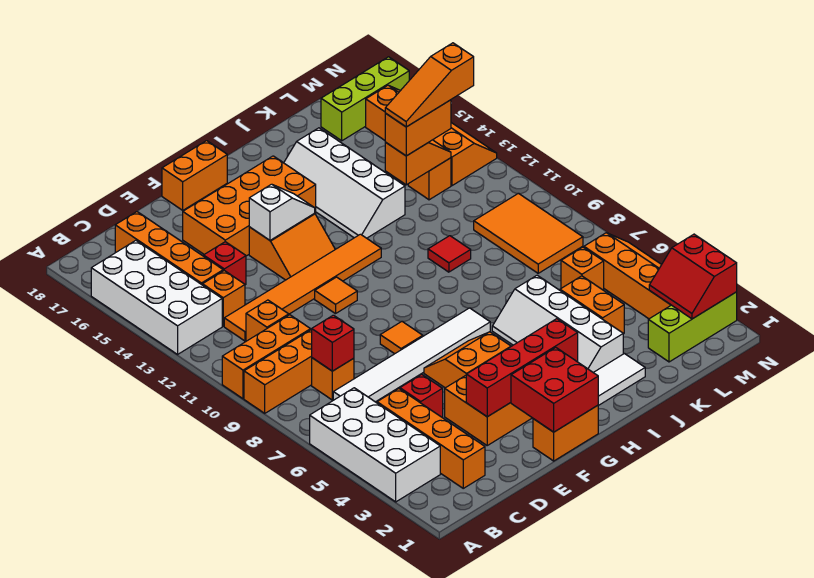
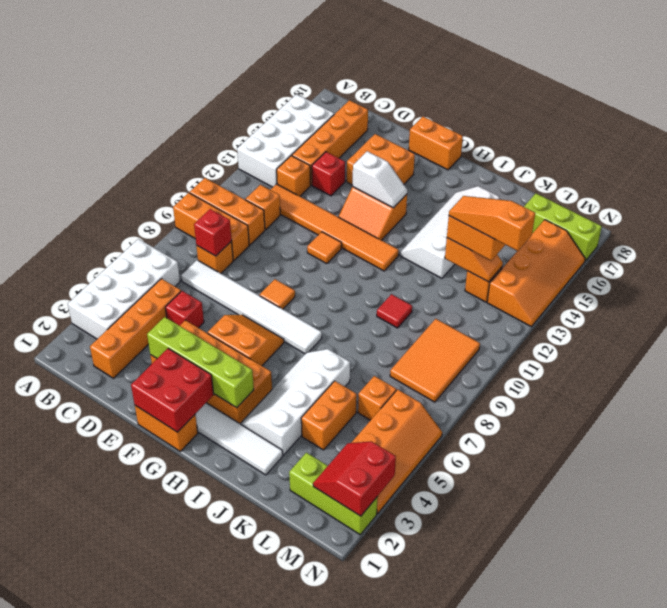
red brick E3:H3 level 2 -> lime brick E3:H3 level 2
orange brick E15:H16 level 1 -> orange brick E15:F16 level 1

